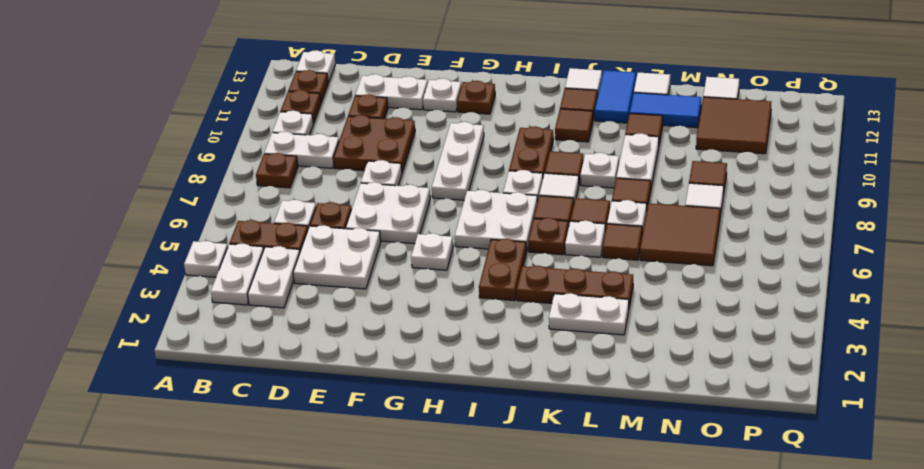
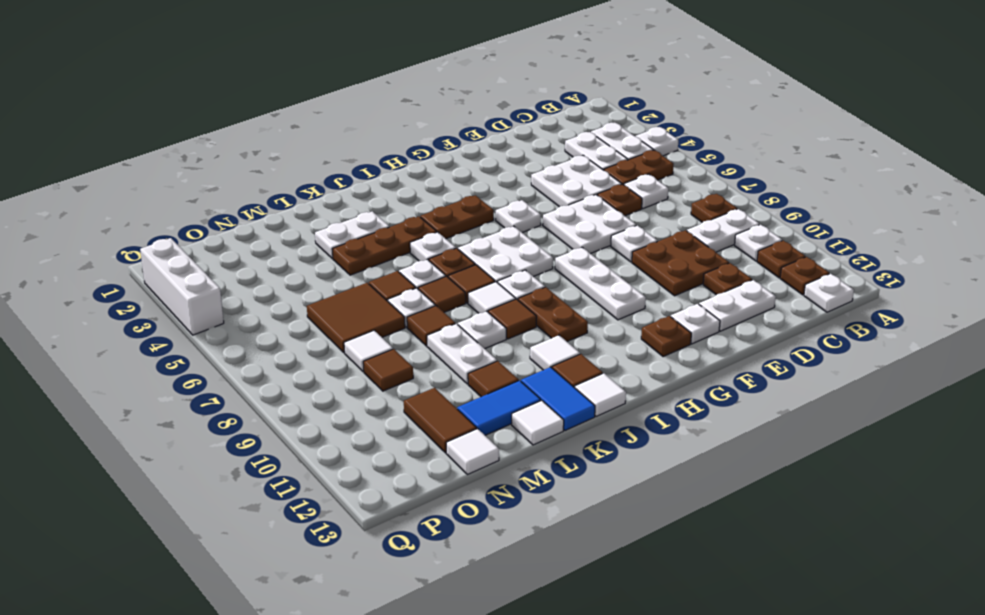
brown plate I4:I5 level 1 -> brown plate H4:I4 level 1
none -> white plate J5 level 1
brown tile J11 level 1 -> white tile J11 level 1
brown tile N11:O12 level 1 -> brown tile N11:N12 level 1
none -> white brick Q2:Q4 level 1

